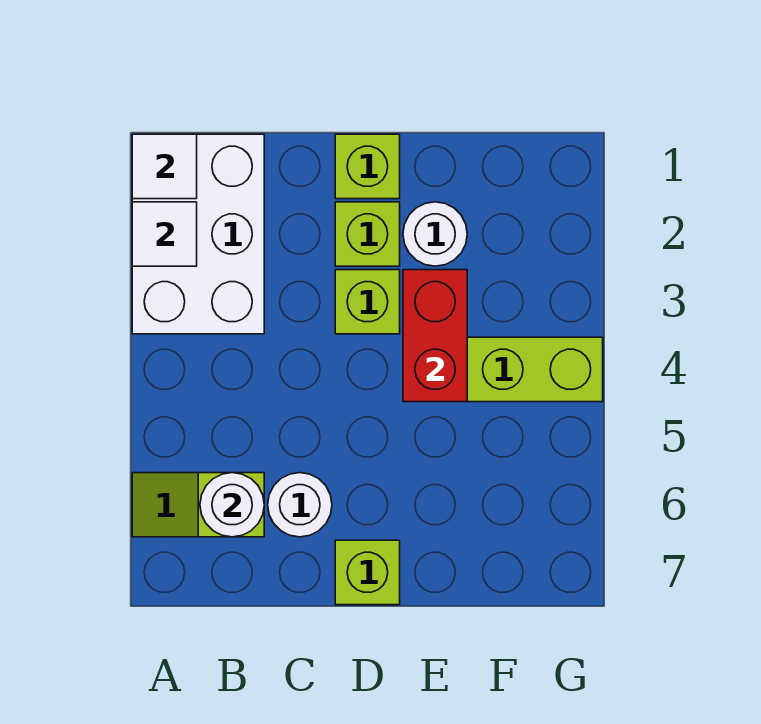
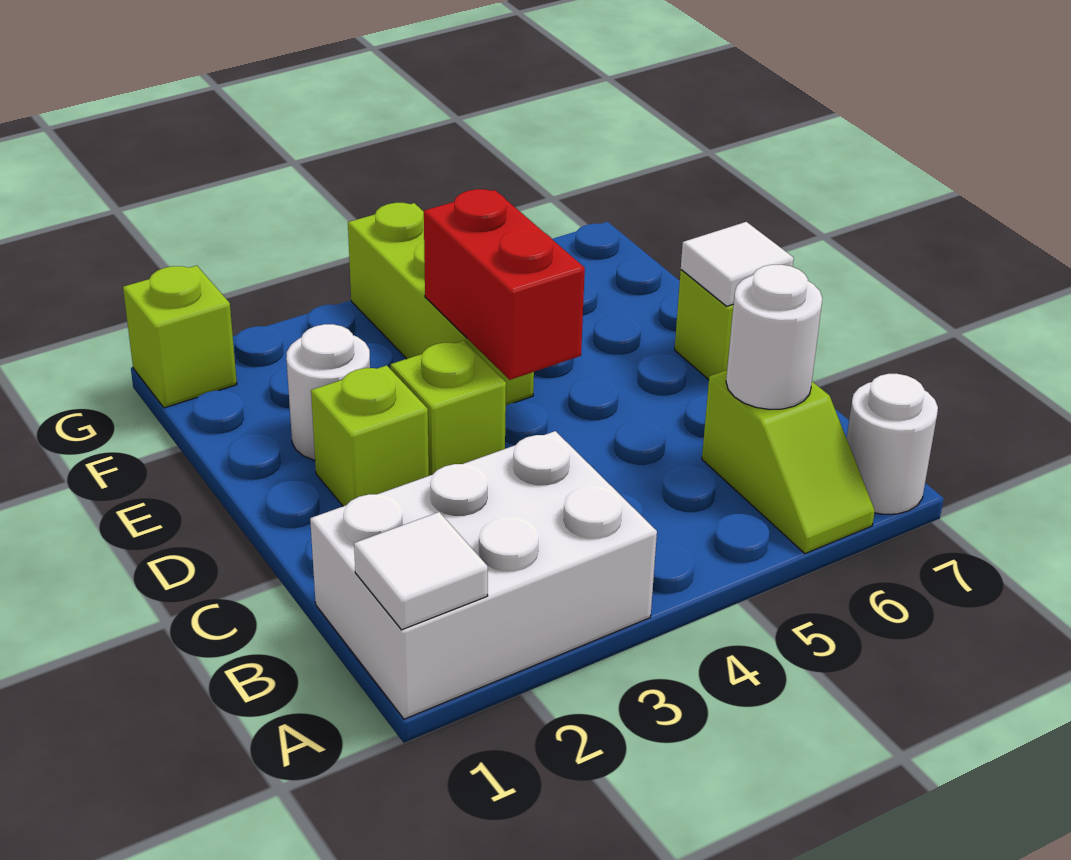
white tile A2 level 2 -> white tile D7 level 2
white round brick C6 level 1 -> white round brick A7 level 1
lime brick D1 level 1 -> lime brick G1 level 1
red brick E3:E4 level 2 -> red brick D4:E4 level 2

